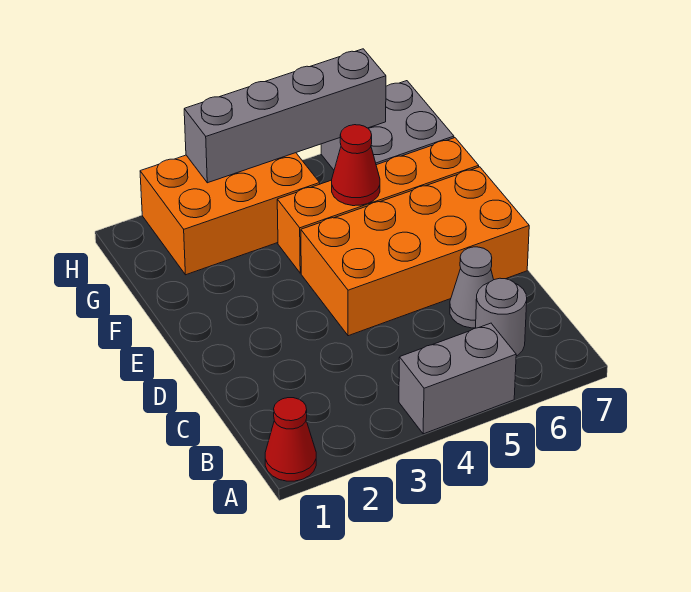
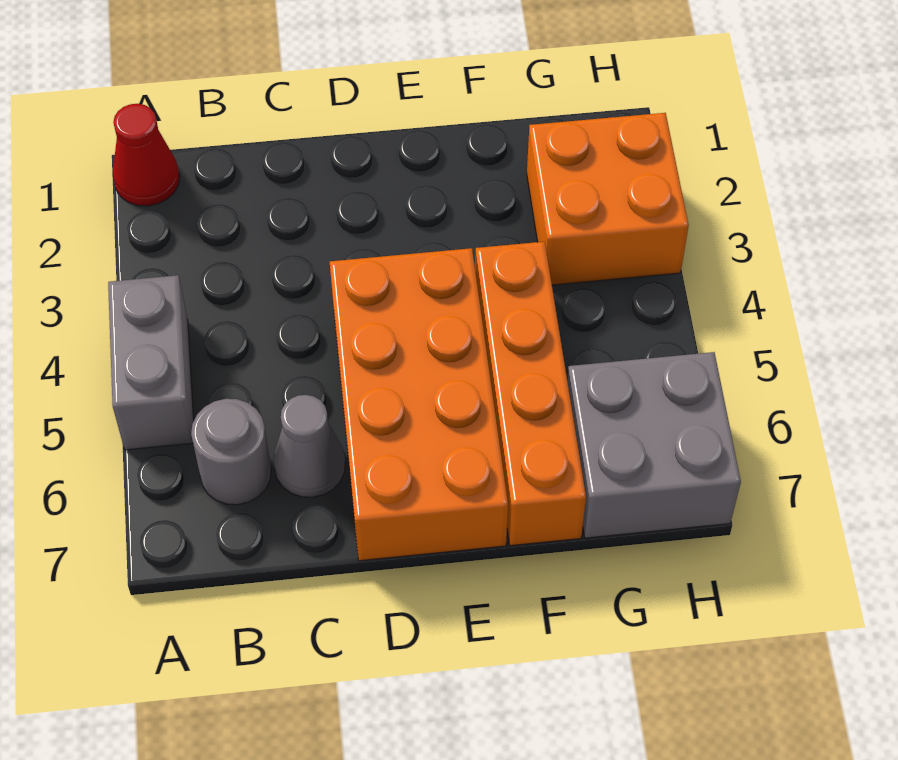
red cone F5 level 2 -> none
orange brick G2:H4 level 1 -> orange brick G2:H3 level 1
grey brick H3:H6 level 2 -> none

